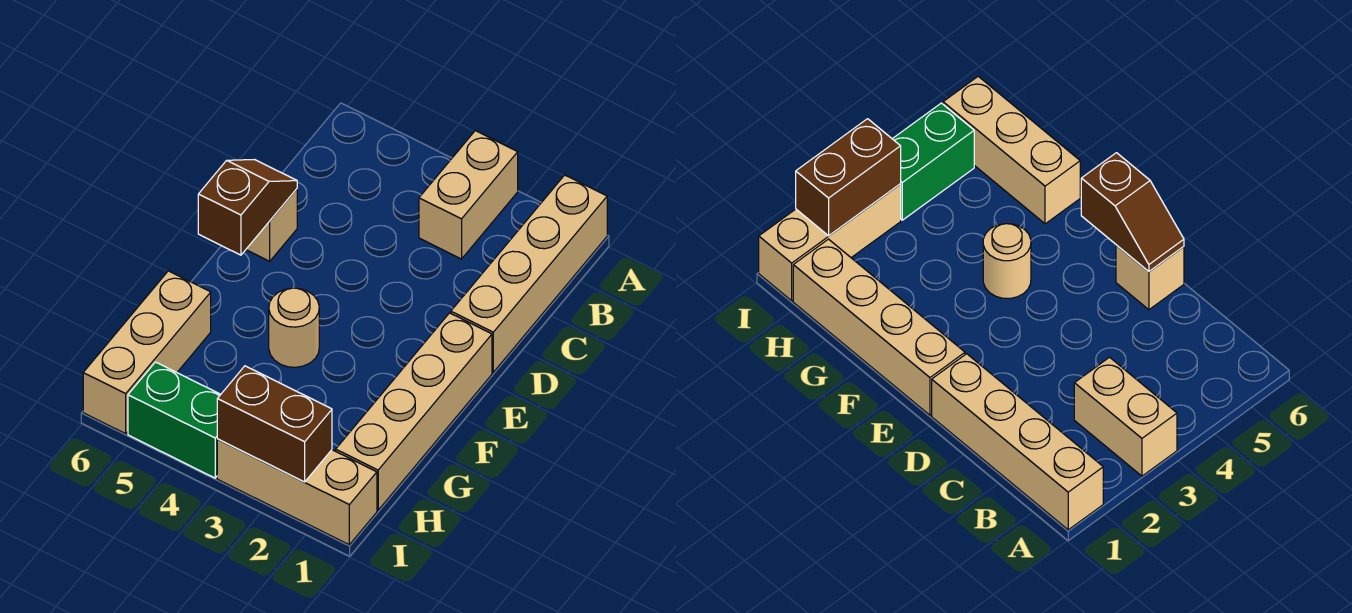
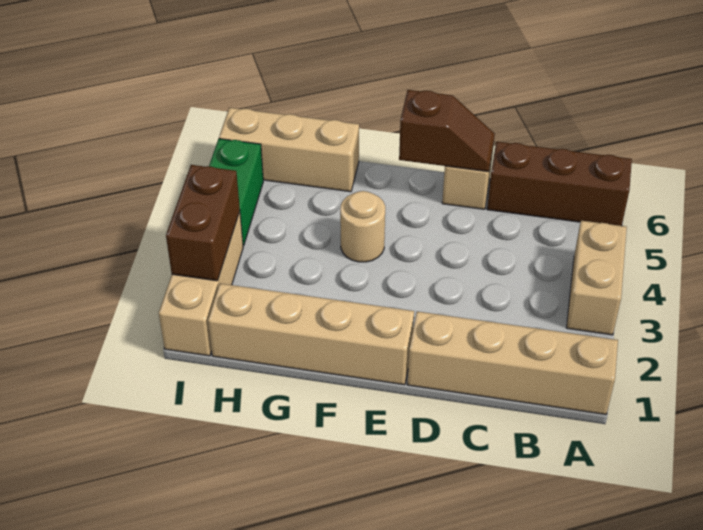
tan brick A3:B3 level 1 -> tan brick A3:A4 level 1
none -> brown brick A6:C6 level 1

